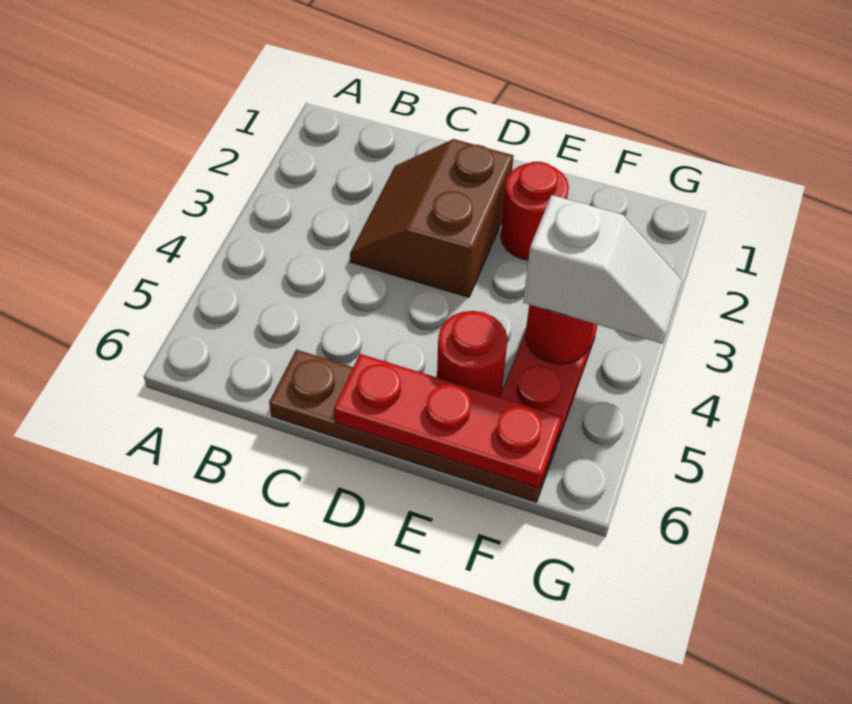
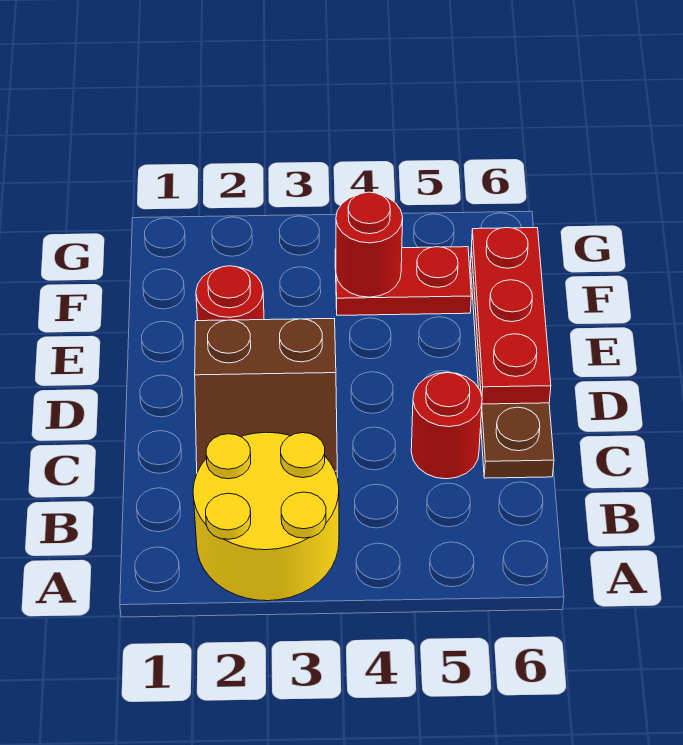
none -> yellow round brick A2:B3 level 1
red round brick E5 level 1 -> red round brick C5 level 1
white slope F4:G4 level 3 top F -> none

